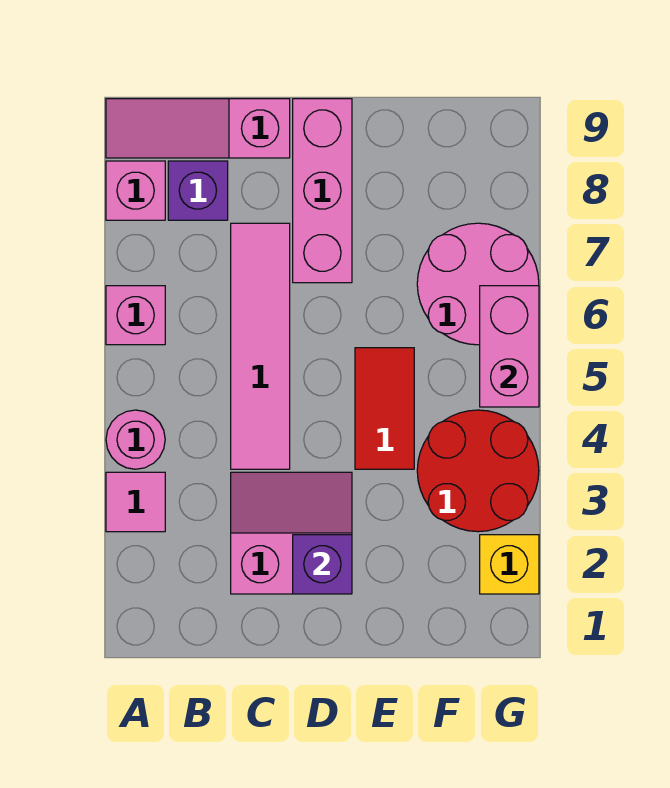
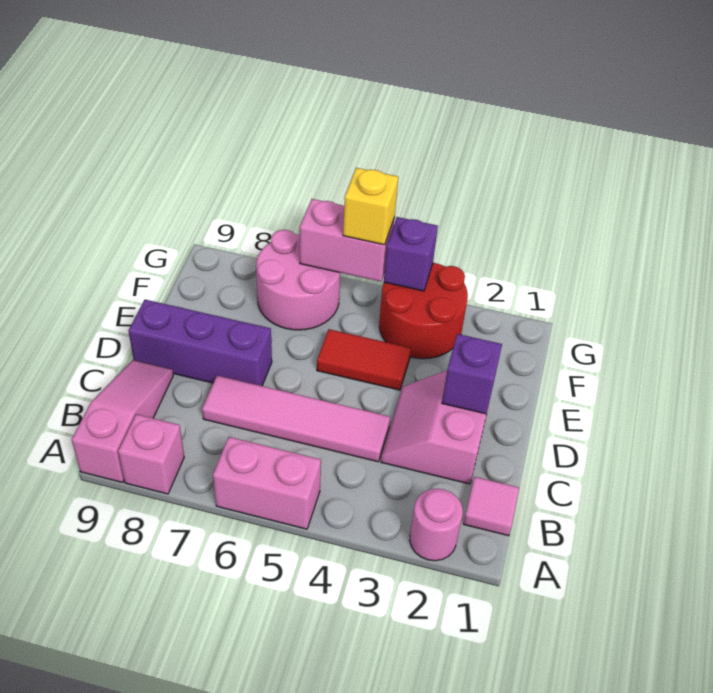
pink tile A3 level 1 -> pink tile B1 level 1
pink round brick A4 level 1 -> pink round brick A2 level 1
pink brick A6 level 1 -> pink brick A5:A6 level 1
pink slope A9:C9 level 1 top C -> pink slope A9:C9 level 1 top A
purple brick B8 level 1 -> purple brick G4 level 2
pink brick D7:D9 level 1 -> purple brick D7:D9 level 1
yellow brick G2 level 1 -> yellow brick G5 level 3

